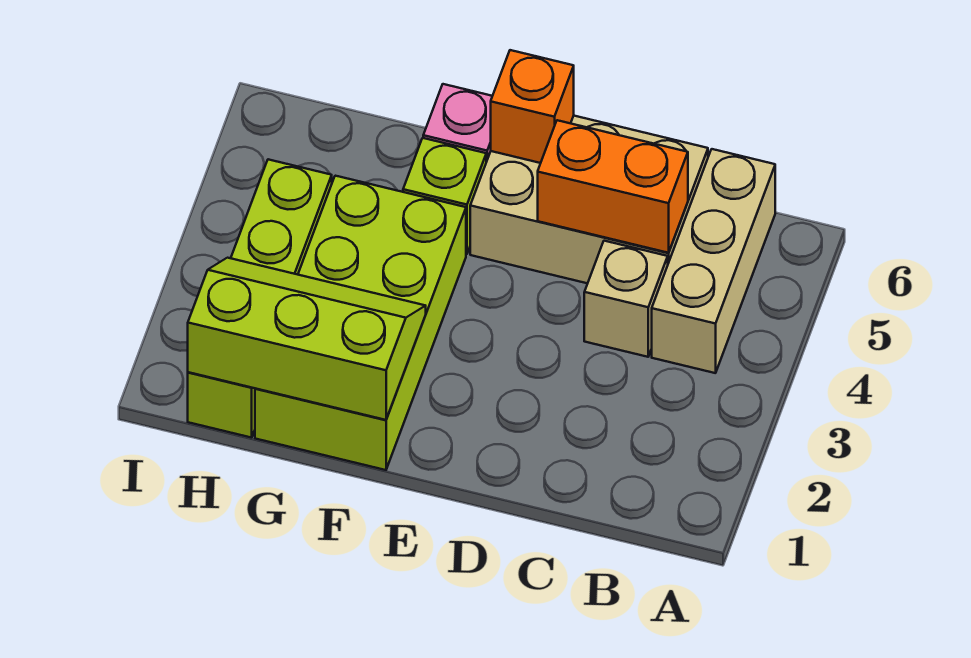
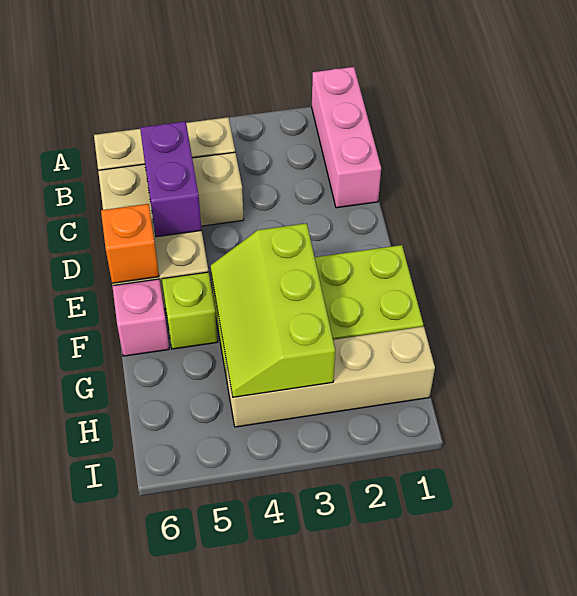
none -> pink brick A1:C1 level 1
orange brick C5:D5 level 2 -> purple brick C5:D5 level 2
lime slope F1:H2 level 2 top 1 -> lime slope F3:H4 level 2 top 3
lime brick H1:H4 level 1 -> tan brick H1:H4 level 1

